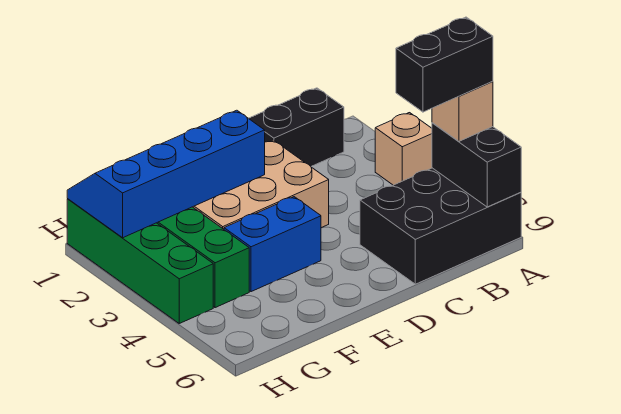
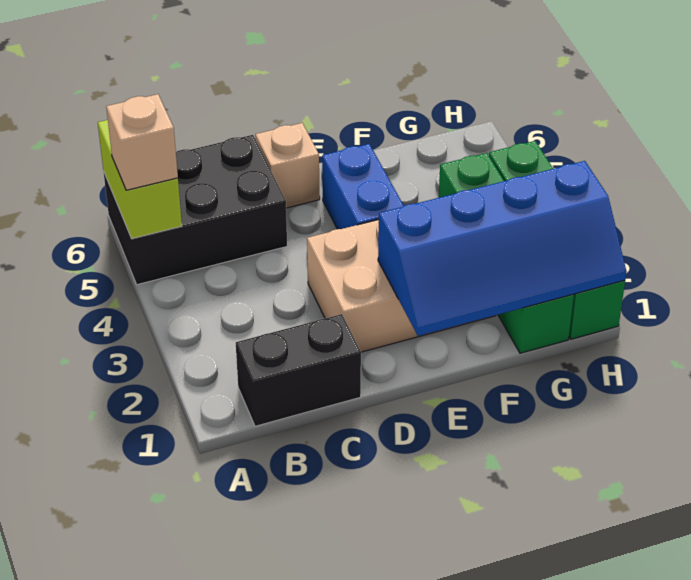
tan brick A3 level 1 -> tan brick D6 level 1
black brick A5:A6 level 2 -> lime brick A5:A6 level 2
black brick A5:B5 level 4 -> none
blue brick E4:F4 level 1 -> blue brick E4:E5 level 1

